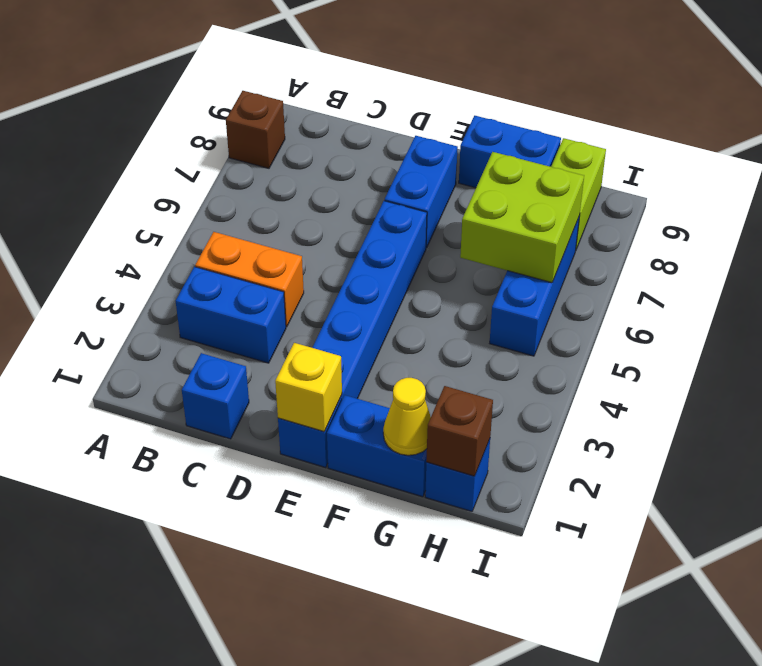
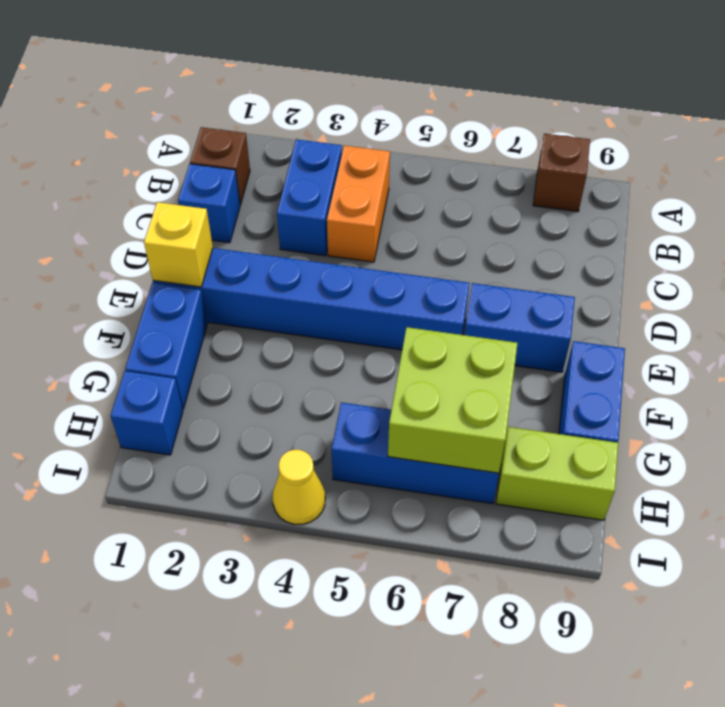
yellow cone G1 level 2 -> yellow cone I4 level 1
brown brick H1 level 2 -> brown brick B1 level 1

